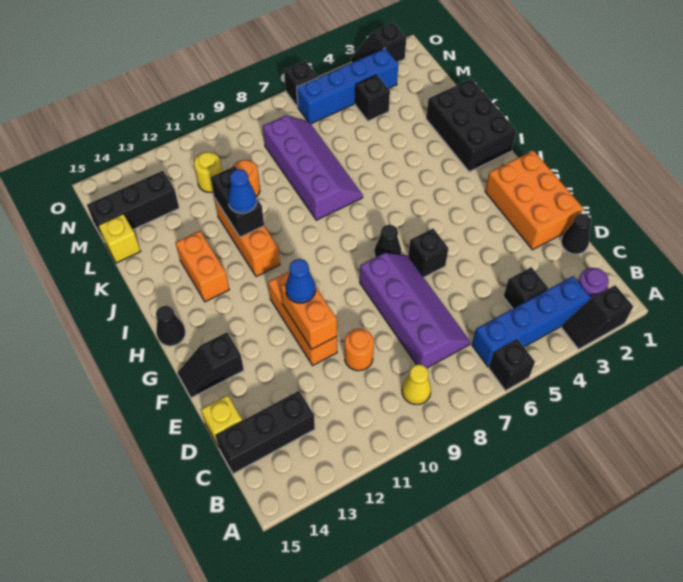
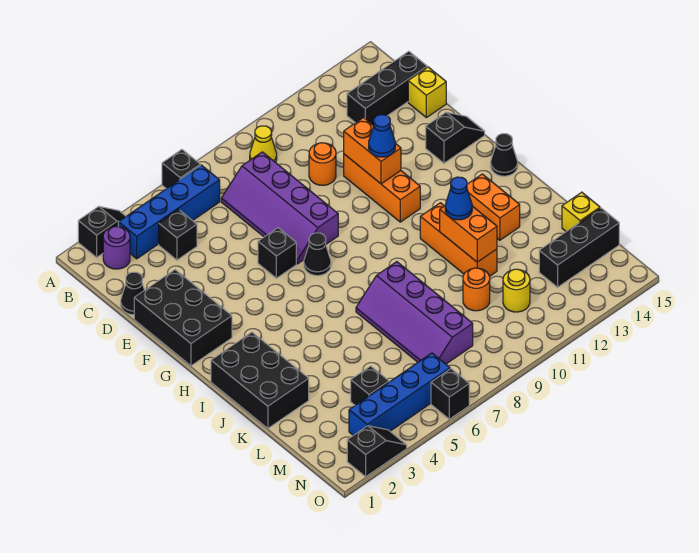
orange brick E1:G2 level 1 -> black brick E1:G2 level 1
black brick J11:K11 level 2 -> orange brick J11:K11 level 2

